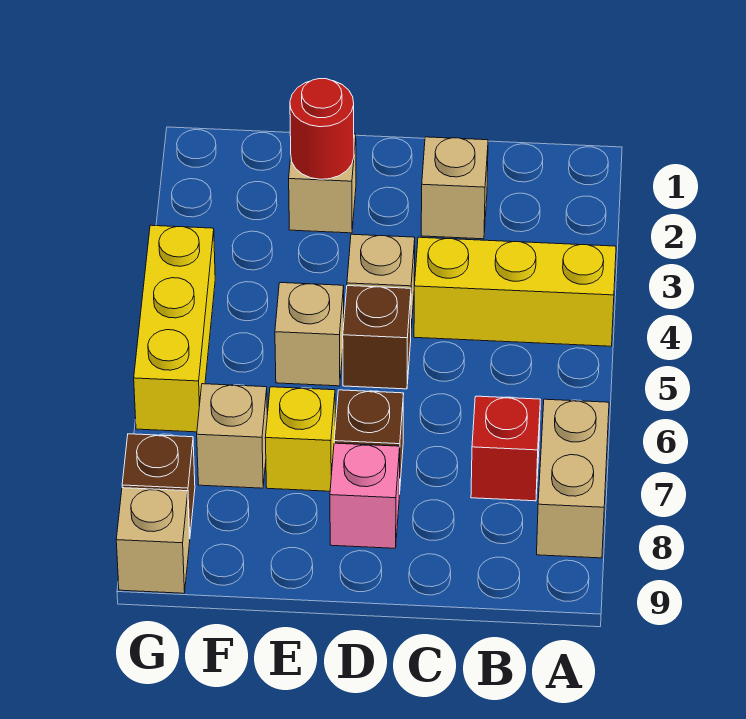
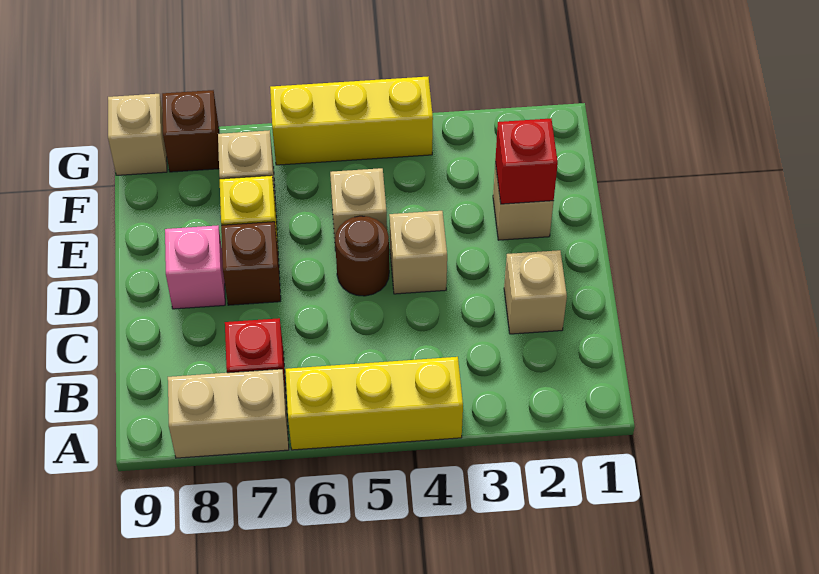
yellow brick A4:C4 level 1 -> yellow brick A4:A6 level 1
brown brick D5 level 1 -> brown round brick D5 level 1
red round brick E2 level 2 -> red brick E2 level 2

